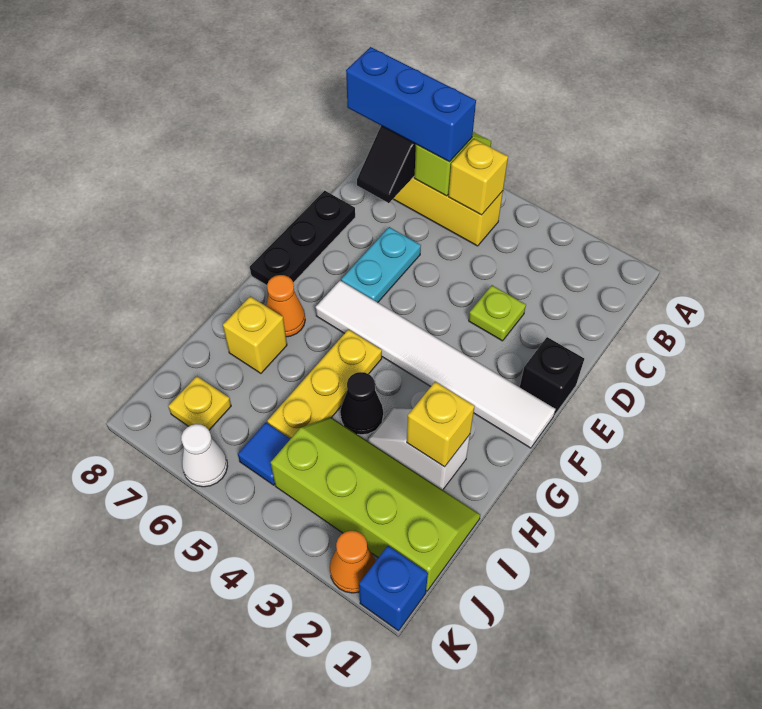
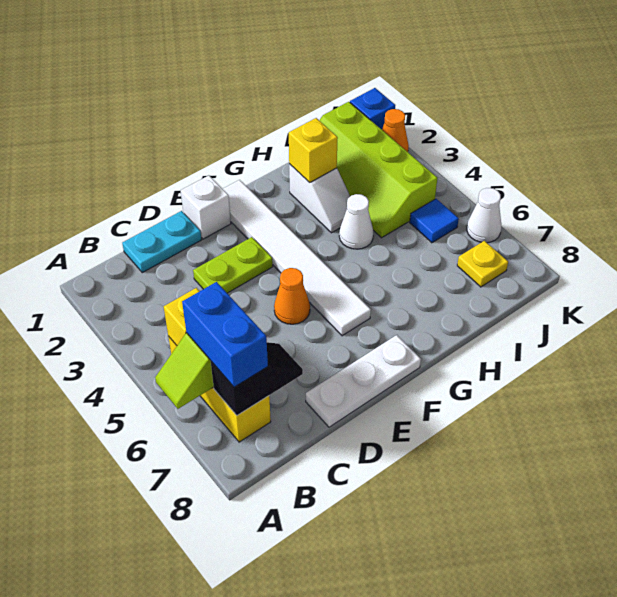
blue brick B6:B8 level 3 -> blue brick B6:B7 level 3
lime plate D3 level 1 -> lime plate D3:E3 level 1
cyan plate D6:E6 level 1 -> cyan plate C1:D1 level 1
black plate D8:F8 level 1 -> white plate D8:F8 level 1
black brick E1 level 1 -> white brick E1 level 1
yellow plate G5:I5 level 1 -> none
orange cone G7 level 1 -> orange cone E5 level 1
black cone H4 level 1 -> white cone H4 level 1
yellow brick H7 level 1 -> none

